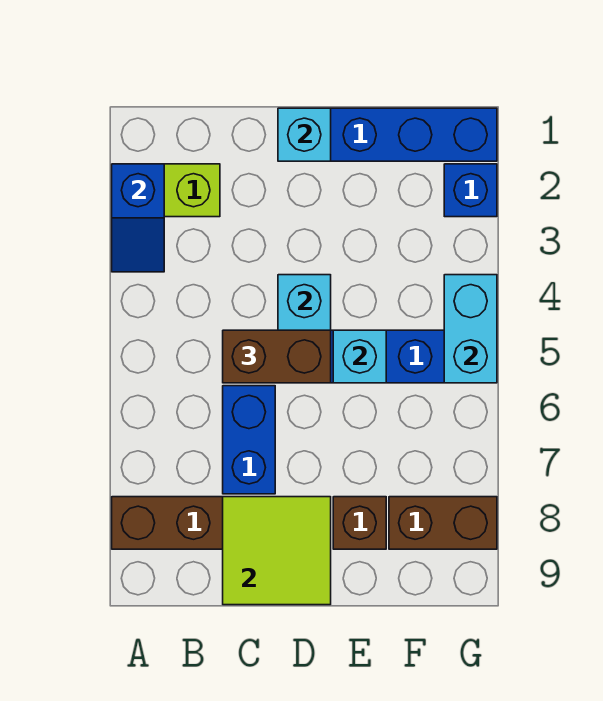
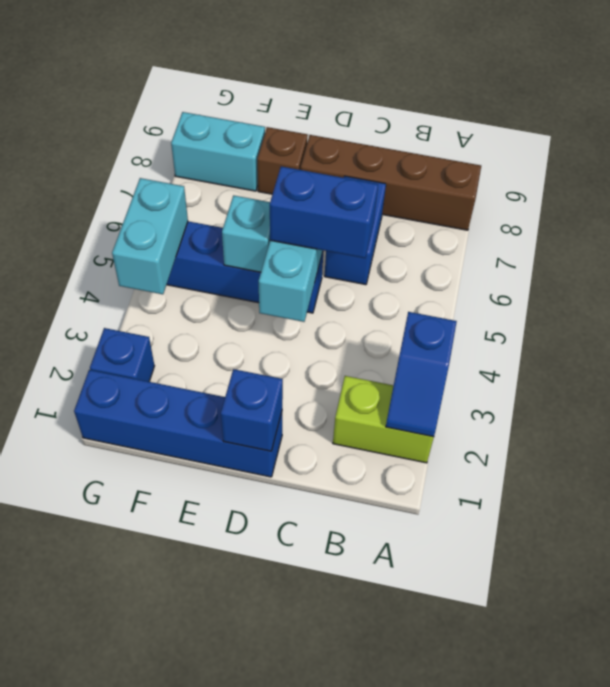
blue slope A2:A3 level 2 top 2 -> blue slope A2:A3 level 2 top 3
brown brick C5:D5 level 3 -> blue brick C5:D5 level 3
lime tile C8:D9 level 2 -> none
cyan brick D1 level 2 -> blue brick D1 level 2
brown brick F8:G8 level 1 -> cyan brick F8:G8 level 1

